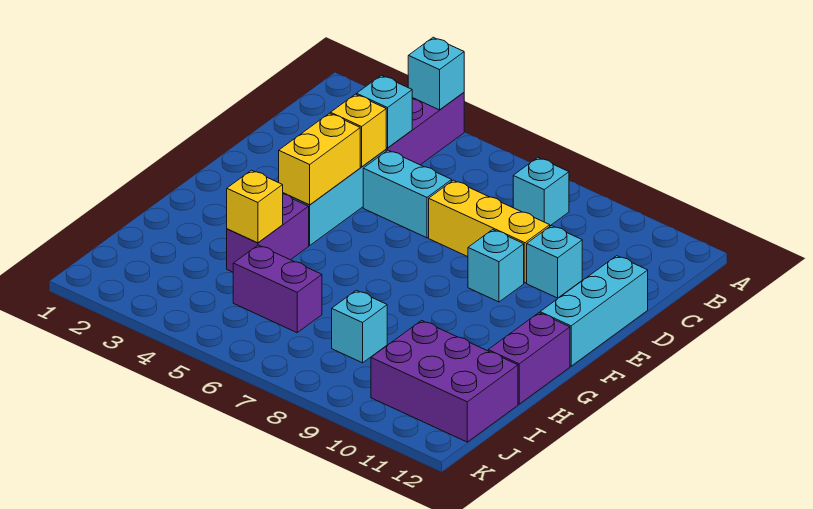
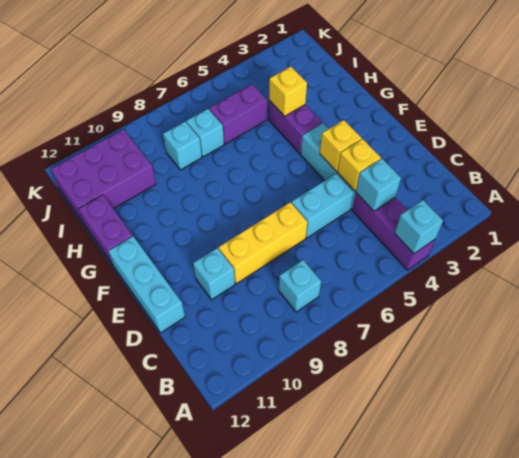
yellow brick E4:F4 level 2 -> yellow brick E4 level 2
cyan brick E9 level 1 -> cyan brick I7 level 1

